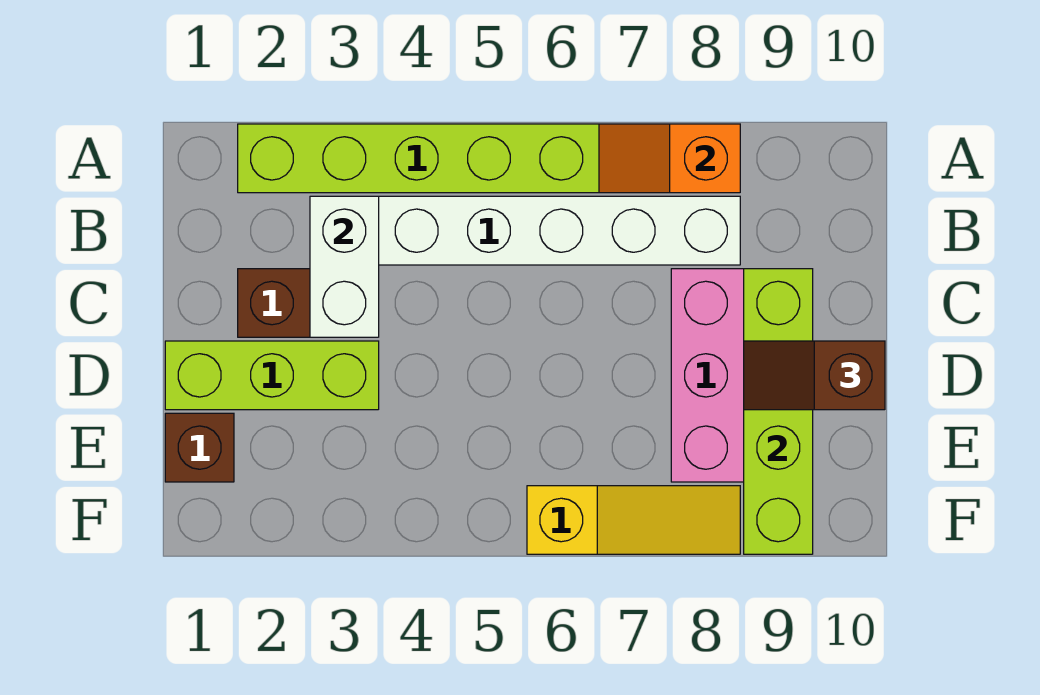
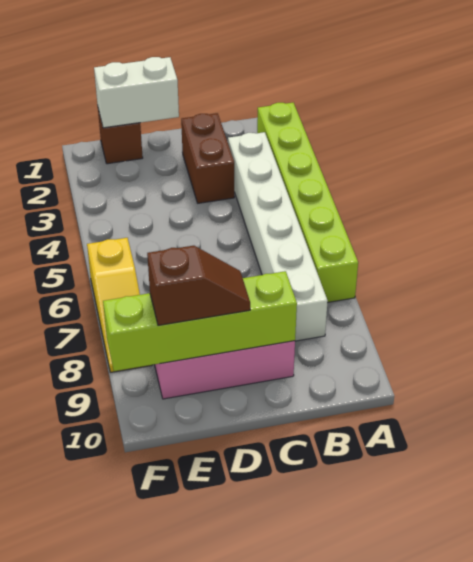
orange slope A7:A8 level 2 top 8 -> none
white brick B3:C3 level 2 -> white brick D1:E1 level 2
lime brick D1:D3 level 1 -> none
brown slope D9:D10 level 3 top 10 -> brown slope D9:E9 level 3 top E

